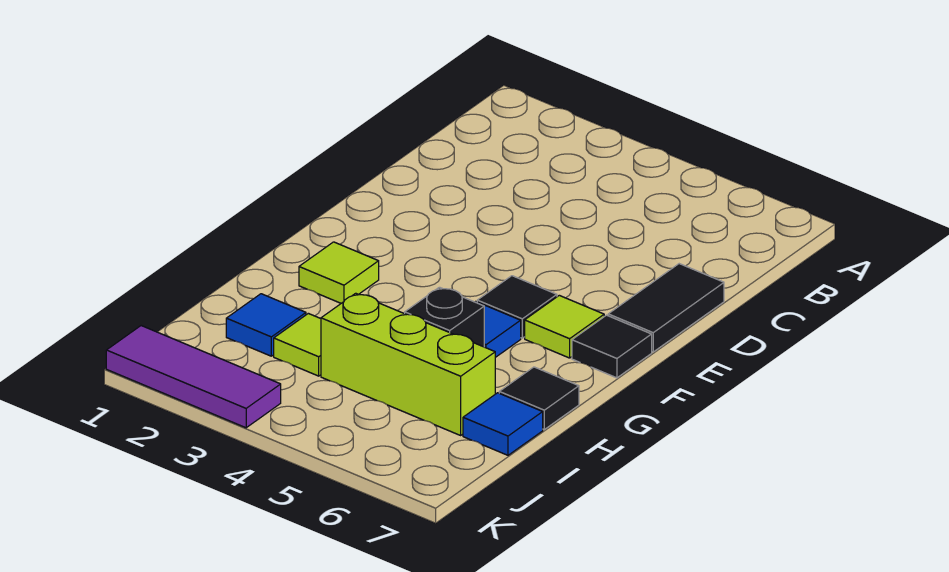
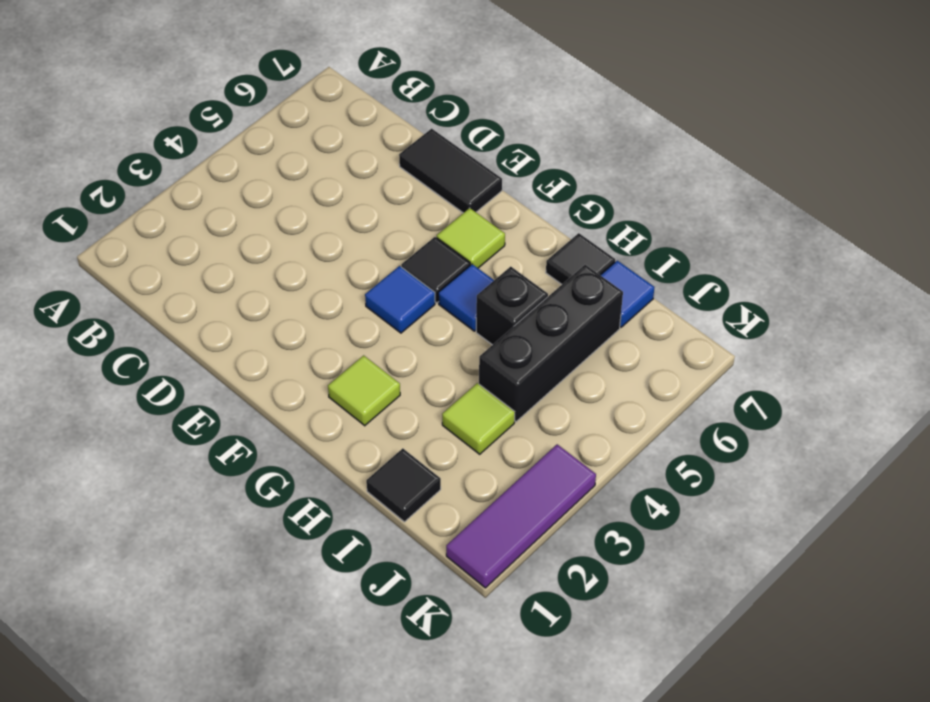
black tile F7 level 1 -> black tile I1 level 1
blue tile I2 level 1 -> blue tile F4 level 1
lime brick I4:I6 level 1 -> black brick I4:I6 level 1

